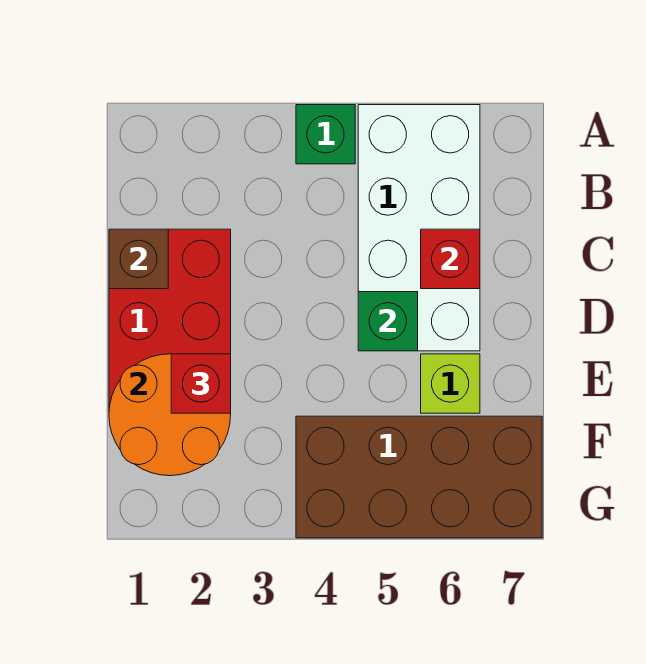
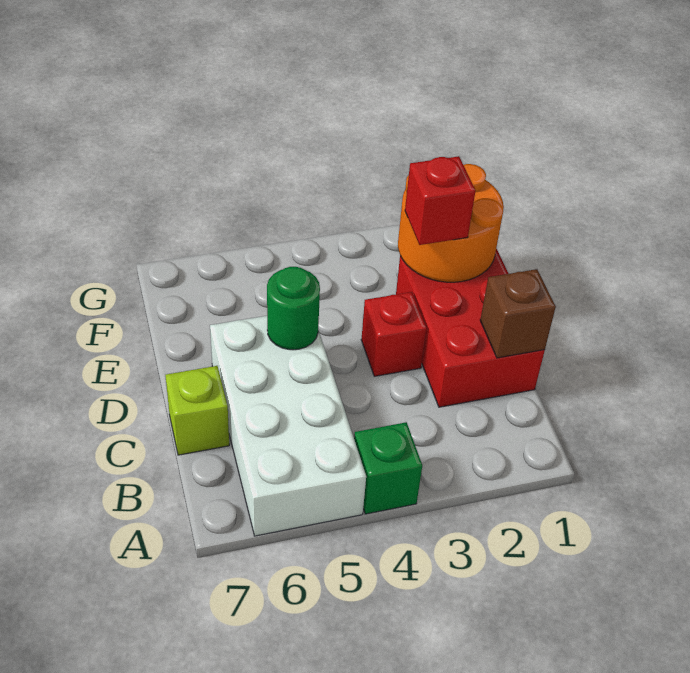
red brick C6 level 2 -> red brick D3 level 1
green brick D5 level 2 -> green round brick D5 level 2
lime brick E6 level 1 -> lime brick C7 level 1
brown brick F4:G7 level 1 -> none

